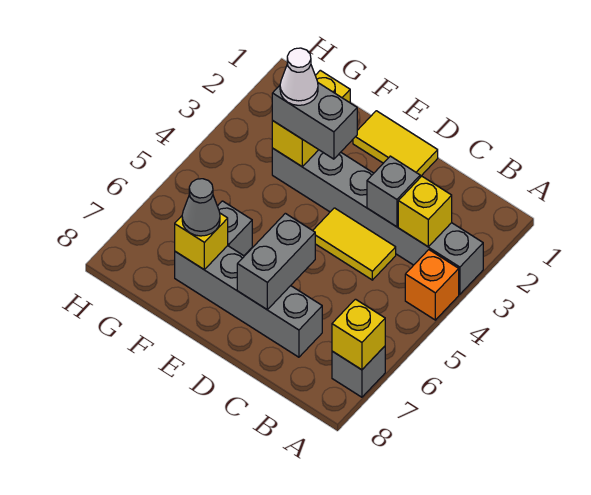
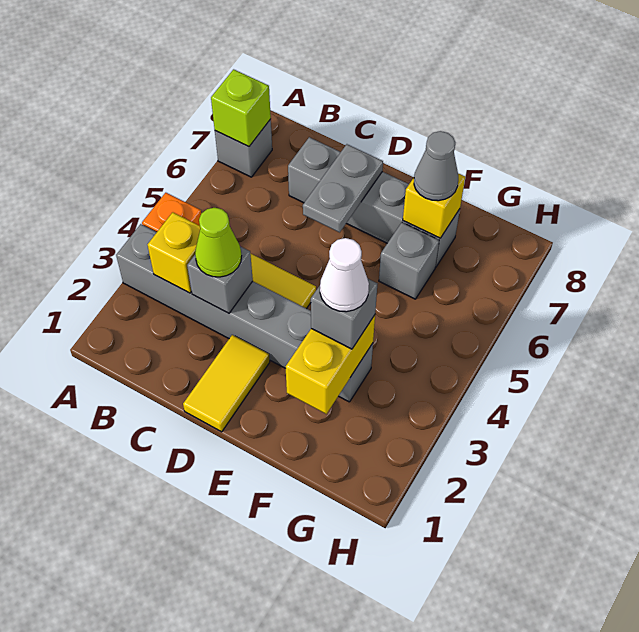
yellow brick A7 level 2 -> lime brick A7 level 2
none -> lime cone C3 level 3
yellow tile D1:E1 level 1 -> yellow tile D1:D2 level 1
grey brick D6:D7 level 2 -> grey plate D6:D7 level 2
grey brick E3:F3 level 3 -> grey brick F3 level 3

